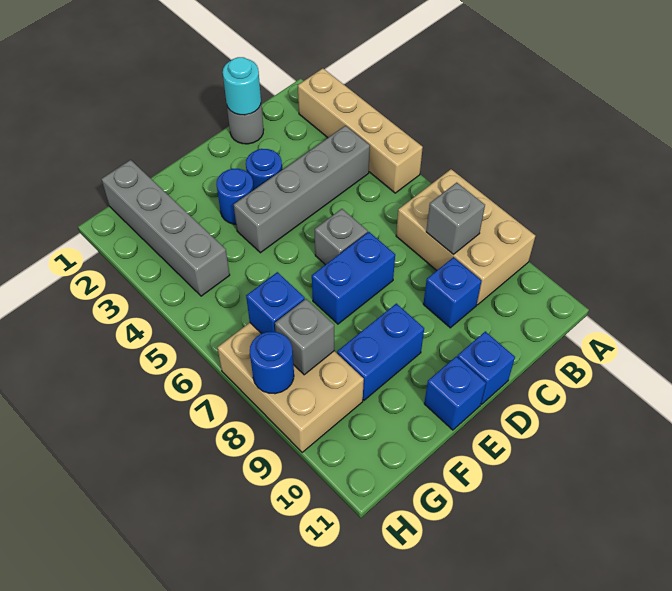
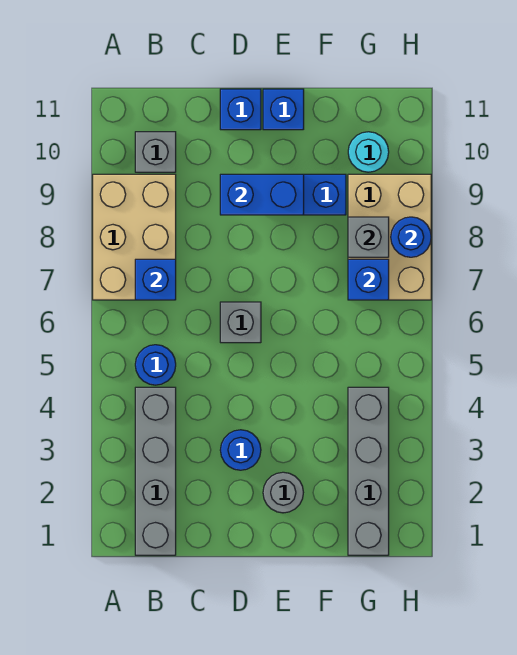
tan brick A2:A5 level 1 -> none
grey brick B4:E4 level 1 -> grey brick B1:B4 level 1
grey brick B8 level 2 -> grey brick B10 level 1
grey round brick C1 level 1 -> grey round brick E2 level 1
cyan round brick C1 level 2 -> cyan round brick G10 level 1
blue brick C9 level 1 -> blue brick B7 level 2
blue brick D7:E7 level 1 -> blue brick D9:E9 level 2
blue round brick E3 level 1 -> blue round brick B5 level 1

